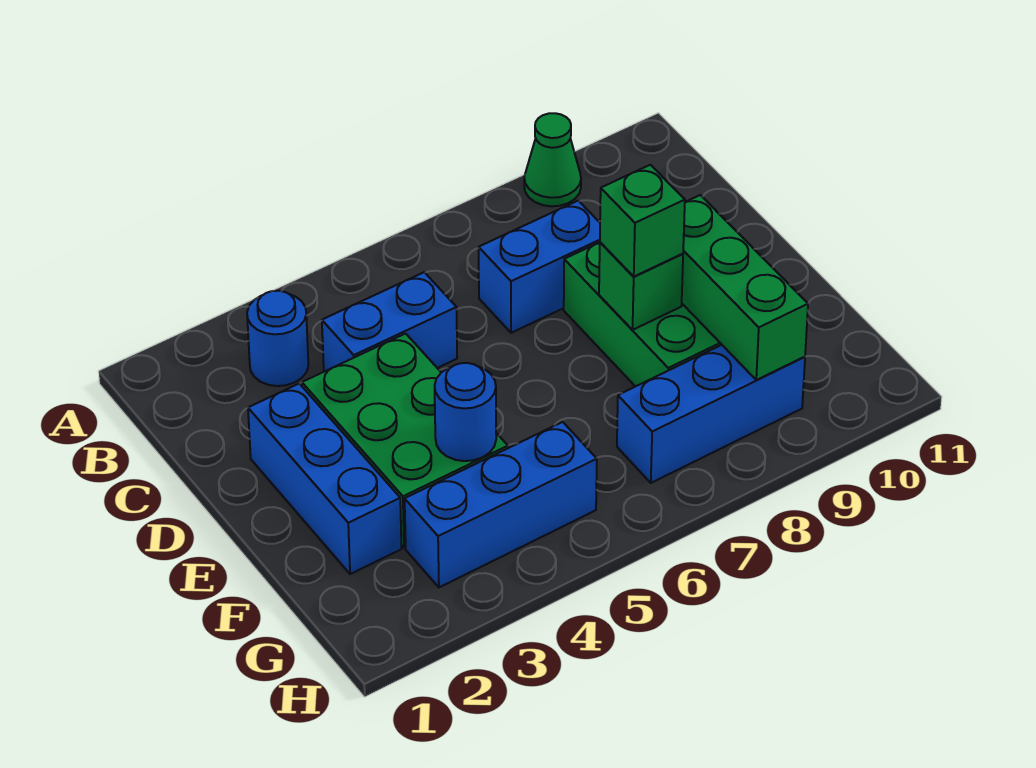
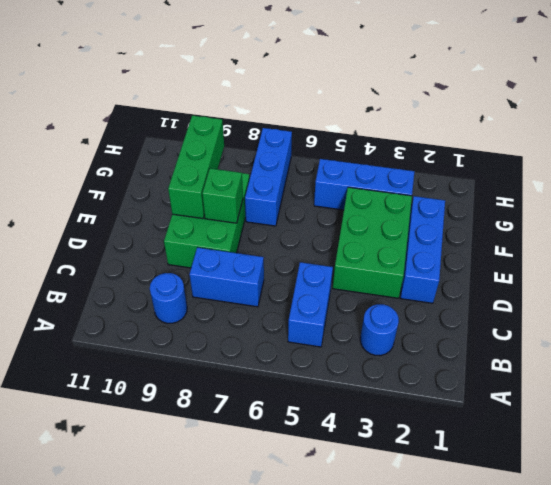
green cone A9 level 1 -> none
blue brick C4:C5 level 1 -> blue brick B5:C5 level 1
green brick E8 level 3 -> none
blue round brick F4 level 2 -> blue round brick B9 level 1
blue brick G7:G9 level 1 -> blue brick F7:H7 level 1

